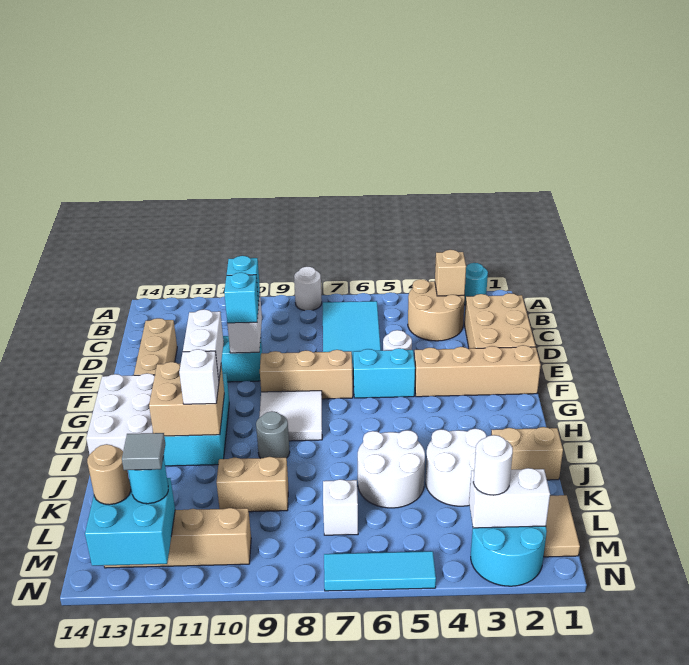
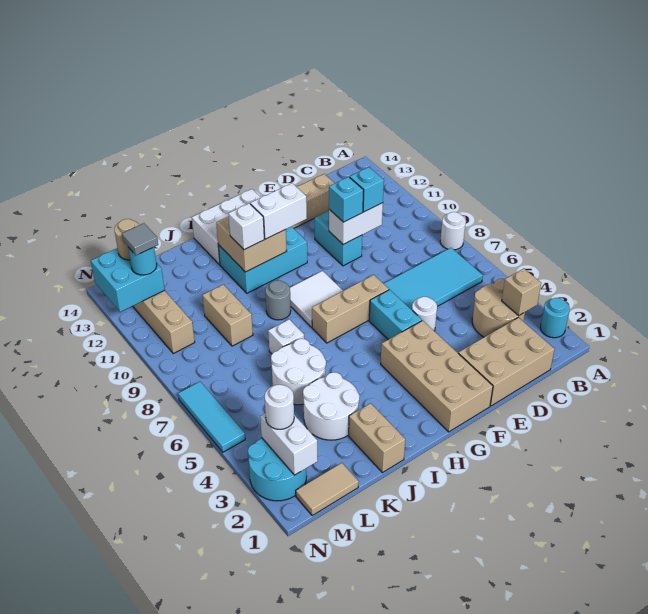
tan brick F1:F4 level 1 -> tan brick F1:G4 level 1
tan brick F7:F9 level 1 -> tan brick F7:H7 level 1
white brick L7 level 1 -> white brick J7 level 1

